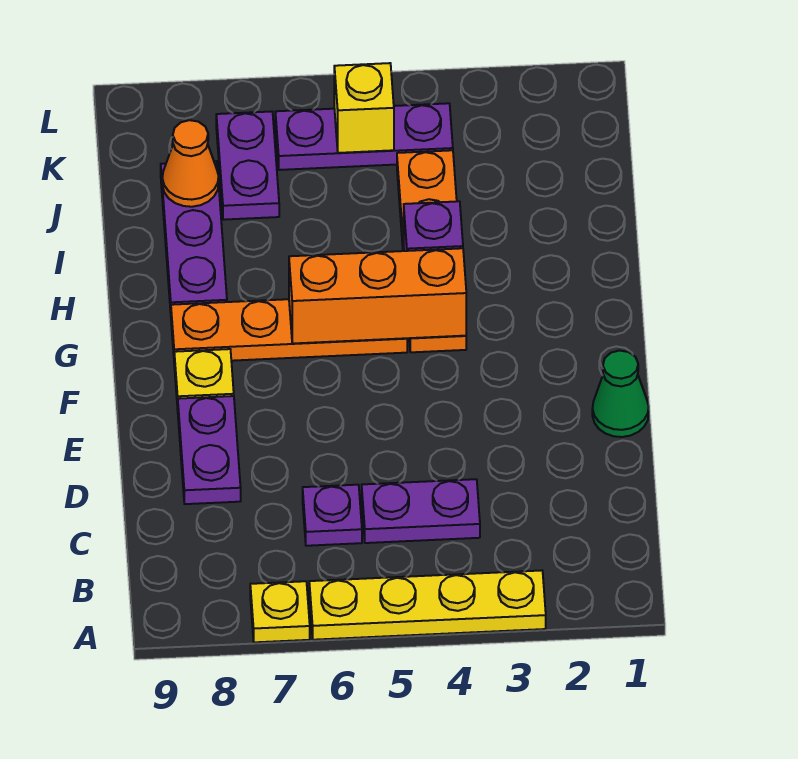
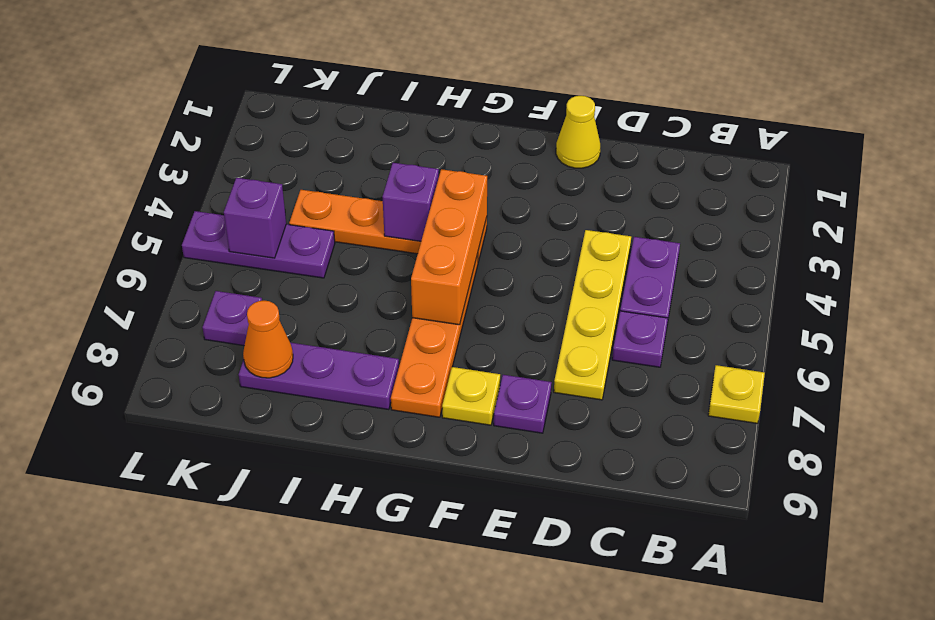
yellow plate A3:A6 level 1 -> yellow plate D4:D7 level 1
purple plate D8:E8 level 1 -> purple plate E8 level 1
green cone E1 level 1 -> yellow cone E1 level 1
purple plate J7:K7 level 1 -> purple plate K7 level 1
purple plate K4:K6 level 1 -> purple plate J5:L5 level 1
yellow brick K5 level 2 -> purple brick K5 level 2

